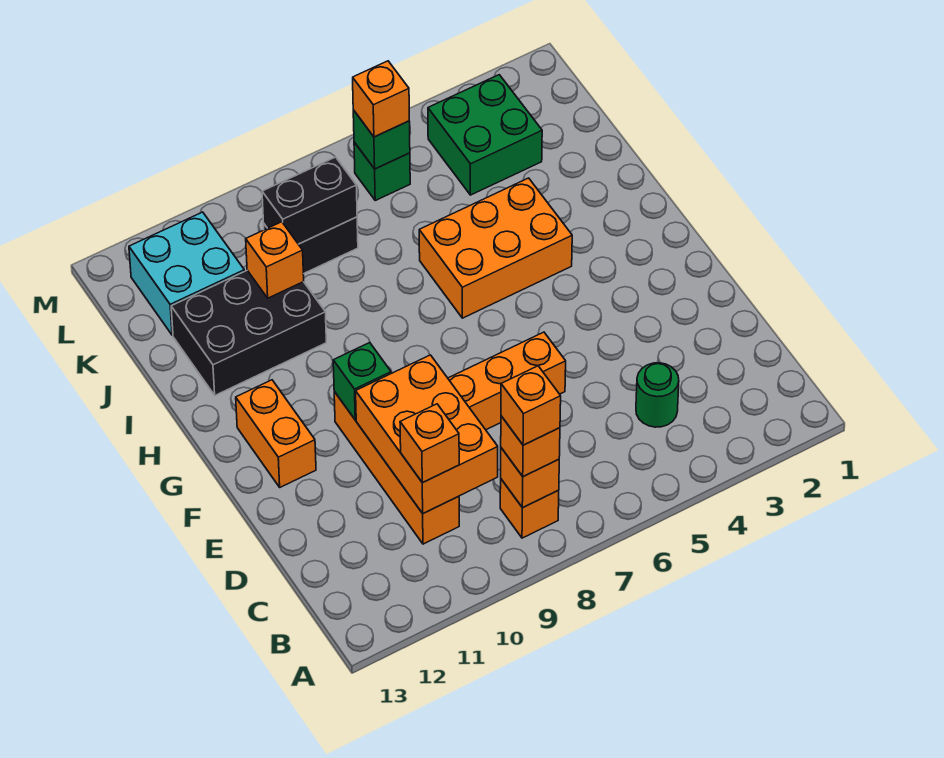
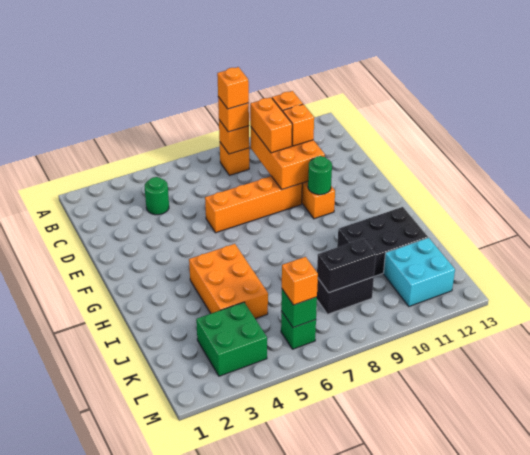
green brick F10 level 2 -> green round brick F10 level 2
orange brick F12:G12 level 1 -> orange brick C9:D9 level 3
orange brick H4:I6 level 1 -> orange brick H4:J5 level 1
orange brick J10 level 2 -> orange brick D10 level 3

